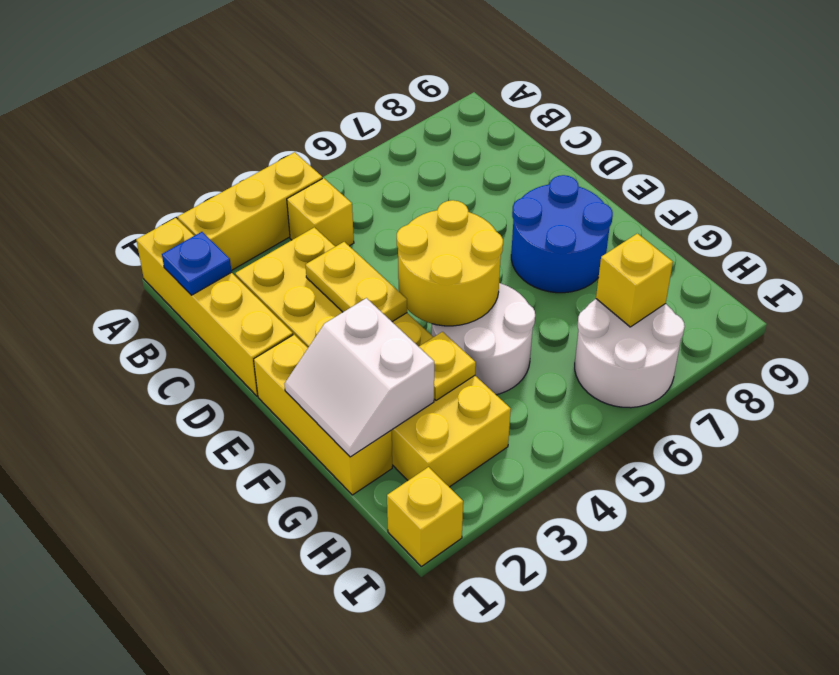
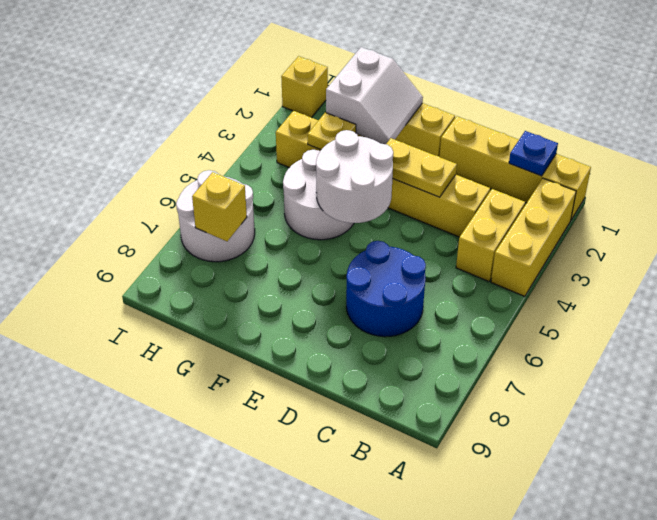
yellow brick B4 level 1 -> yellow brick B3:B4 level 1
yellow brick C2:H3 level 1 -> yellow brick C3:H3 level 1
yellow round brick E4:F5 level 2 -> white round brick E4:F5 level 2
blue round brick E7:F8 level 1 -> blue round brick C6:D7 level 1
white slope F1:G2 level 2 top 2 -> white slope F1:G2 level 2 top G

